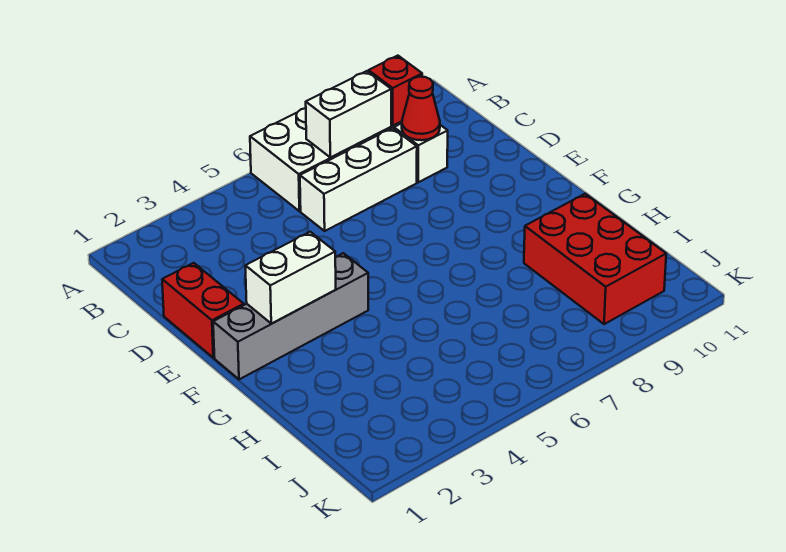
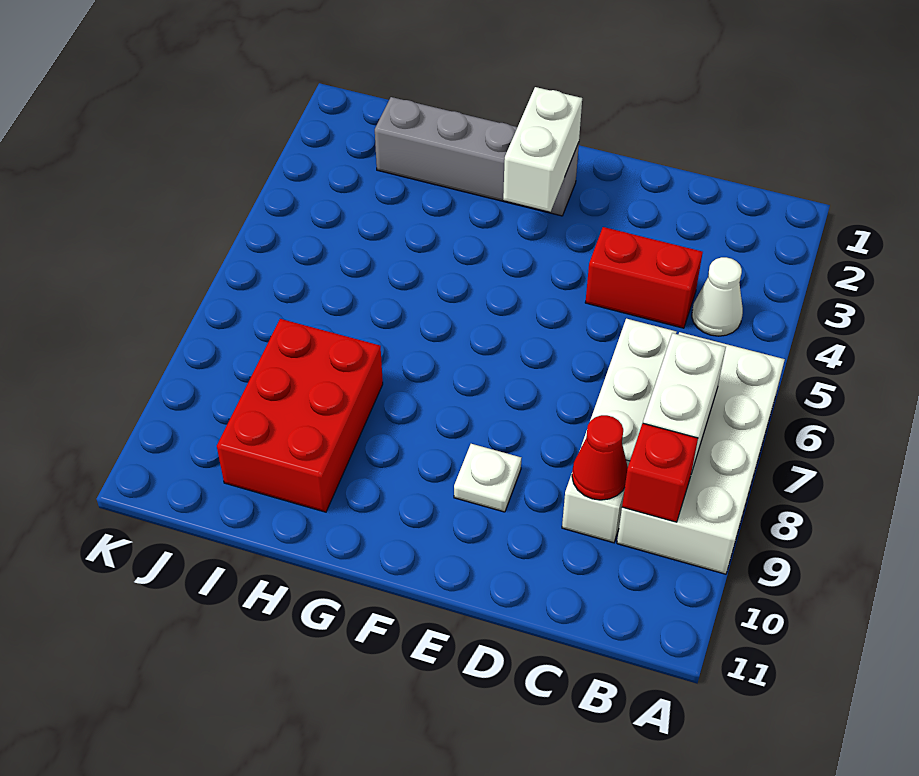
none -> white cone B4 level 1
red brick D1:E1 level 1 -> red brick C4:D4 level 1
none -> white plate E9 level 1
grey brick F1:F4 level 1 -> grey brick F2:I2 level 1
red brick H9:J10 level 1 -> red brick H8:I10 level 1

